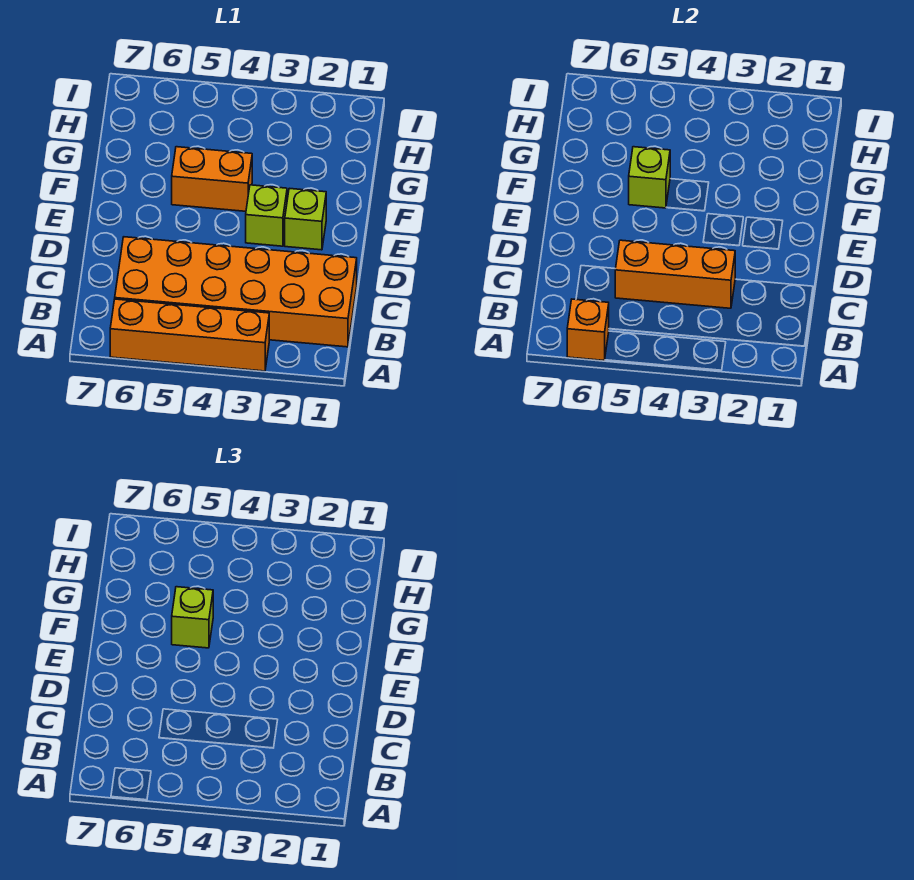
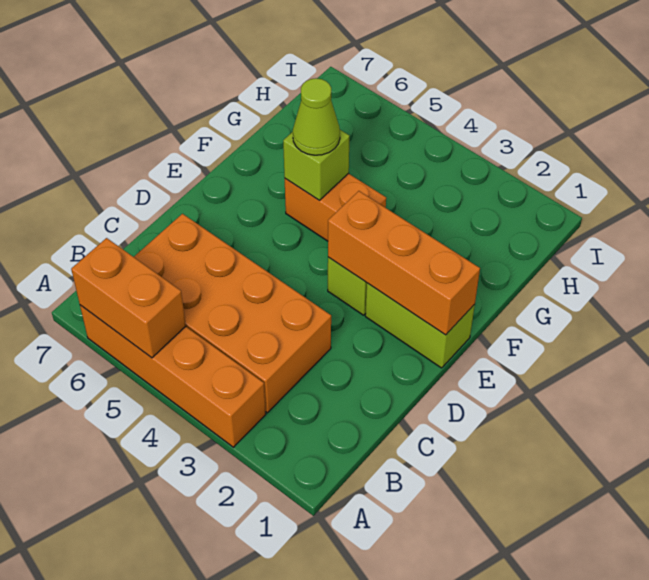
orange brick A6 level 2 -> orange brick A5:A6 level 2
orange brick B1:C6 level 1 -> orange brick B3:C6 level 1
orange brick C3:C5 level 2 -> orange brick E1:E3 level 2
lime brick E2 level 1 -> lime brick E1:E2 level 1
lime brick F5 level 3 -> lime cone F5 level 3

